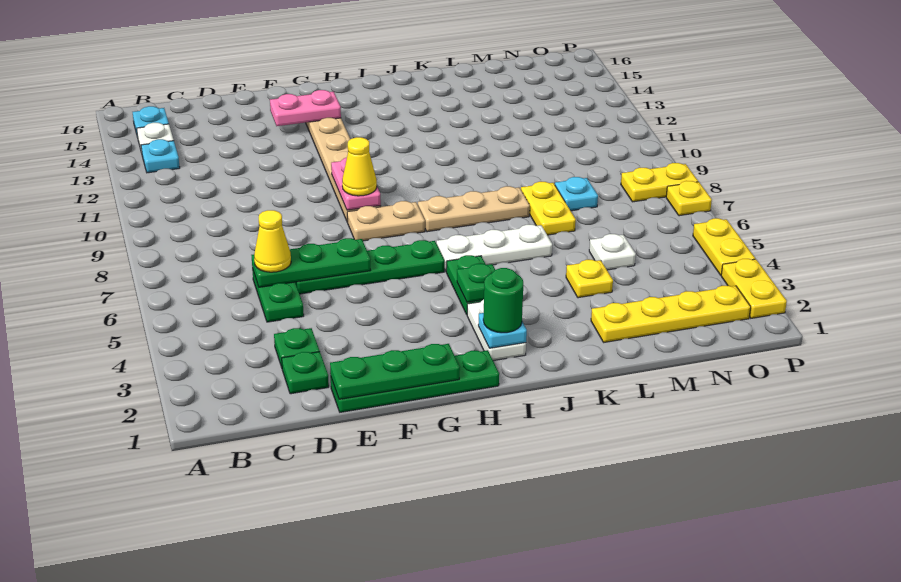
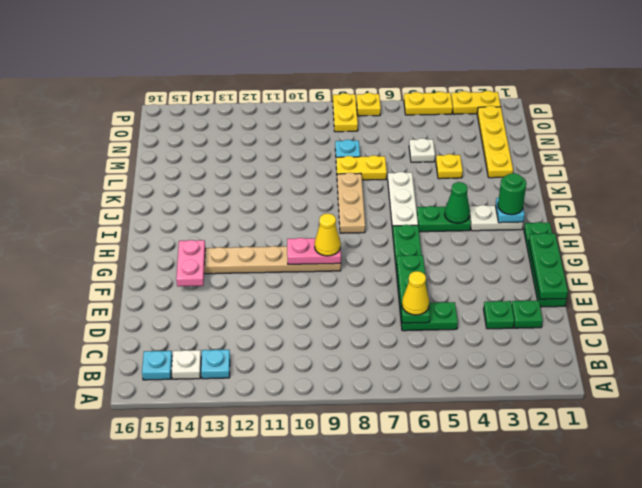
tan plate G8:H8 level 1 -> none
green plate I4 level 2 -> green cone I4 level 2

